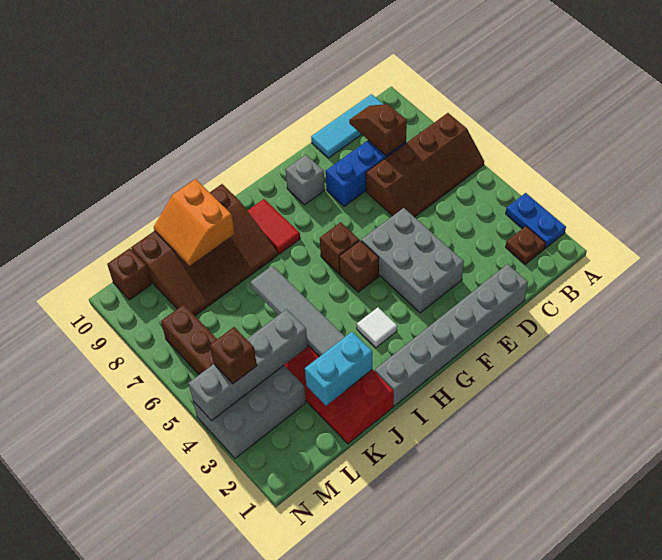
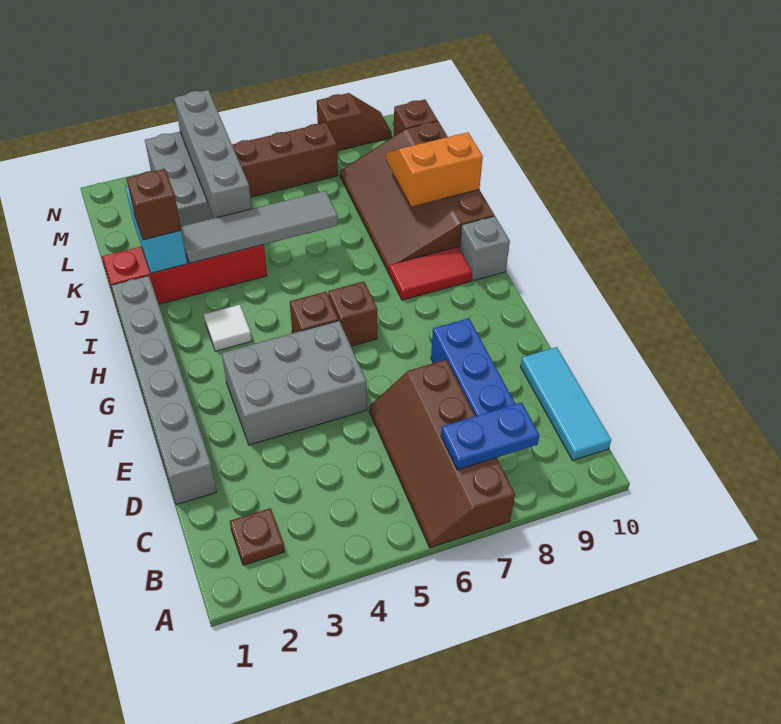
blue plate A2:A3 level 1 -> blue plate B7:B8 level 2
brown slope C8:C9 level 2 top 8 -> brown slope N8:N9 level 1 top 8
grey brick F9 level 1 -> grey brick H10 level 1
brown brick M4 level 3 -> brown brick J2 level 3

